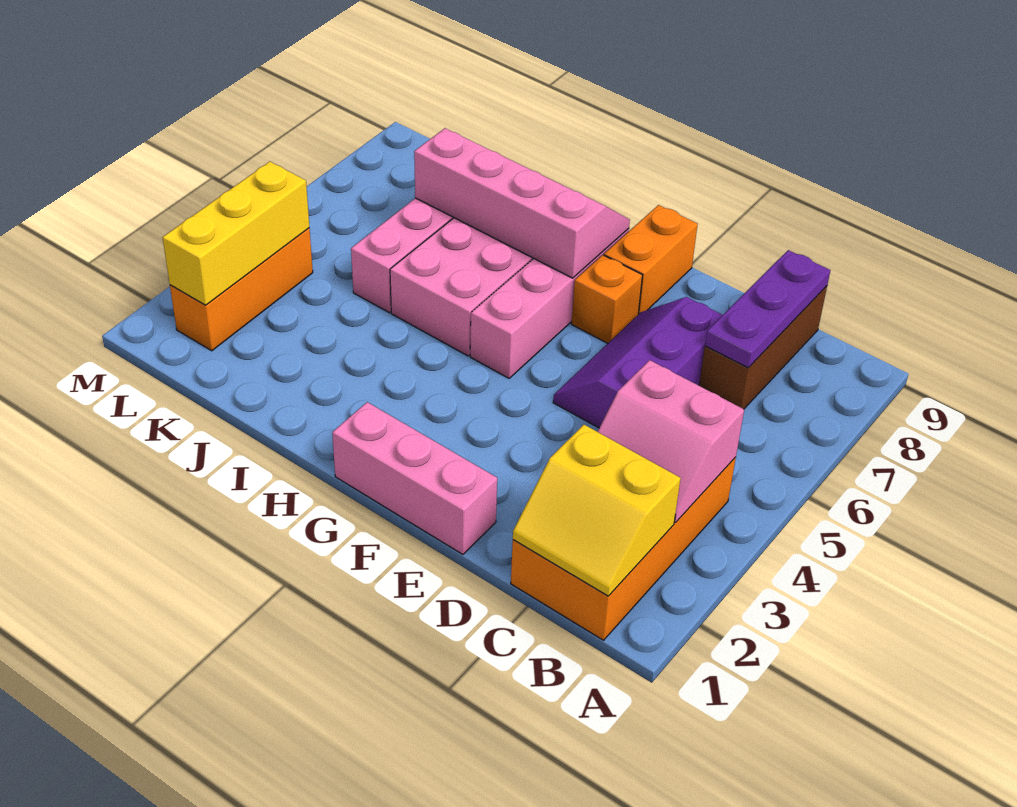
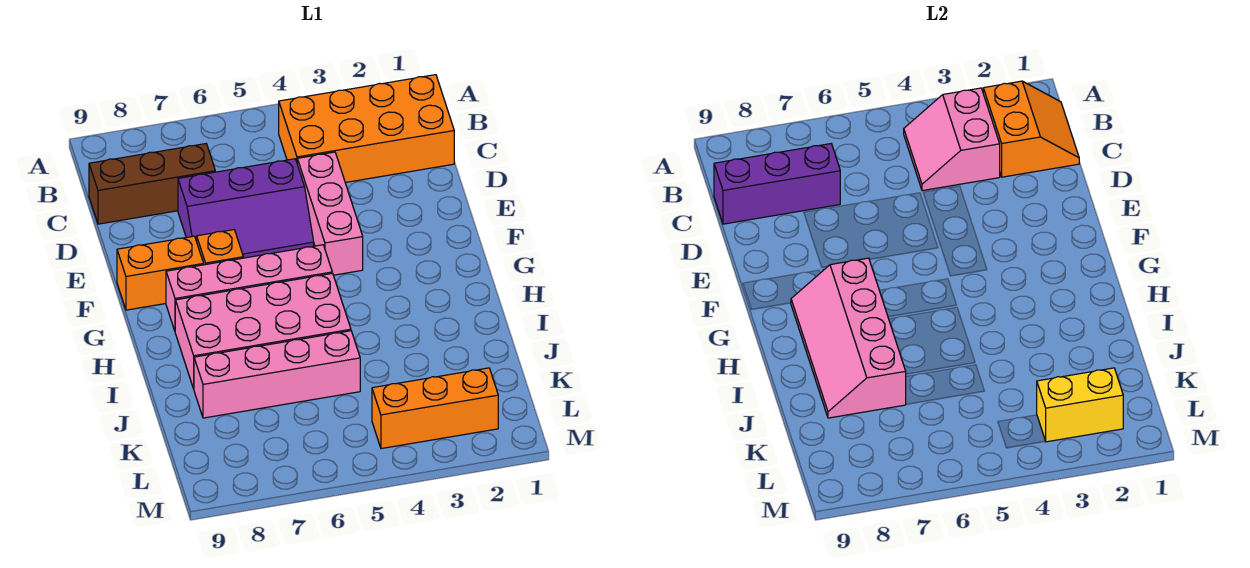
yellow slope B1:C2 level 2 top 2 -> orange slope B1:C2 level 2 top 2
pink slope B3:C4 level 2 top 4 -> pink slope B3:C4 level 2 top 3
purple plate C7:C9 level 2 -> purple brick C7:C9 level 2
pink brick E1:G1 level 1 -> pink brick D4:F4 level 1
yellow brick L2:L4 level 2 -> yellow brick L2:L3 level 2

